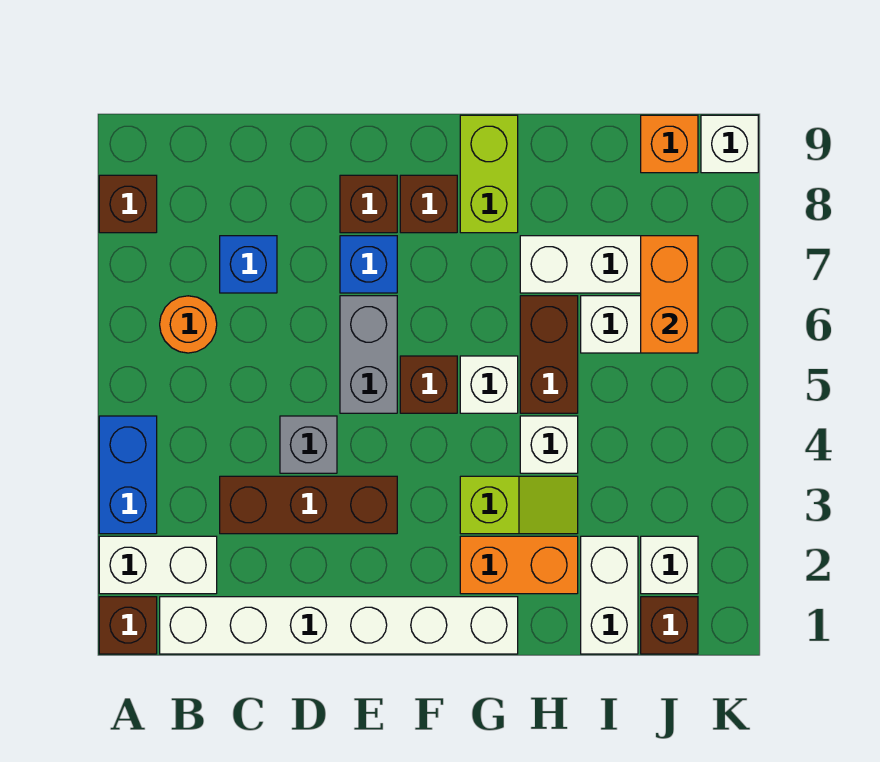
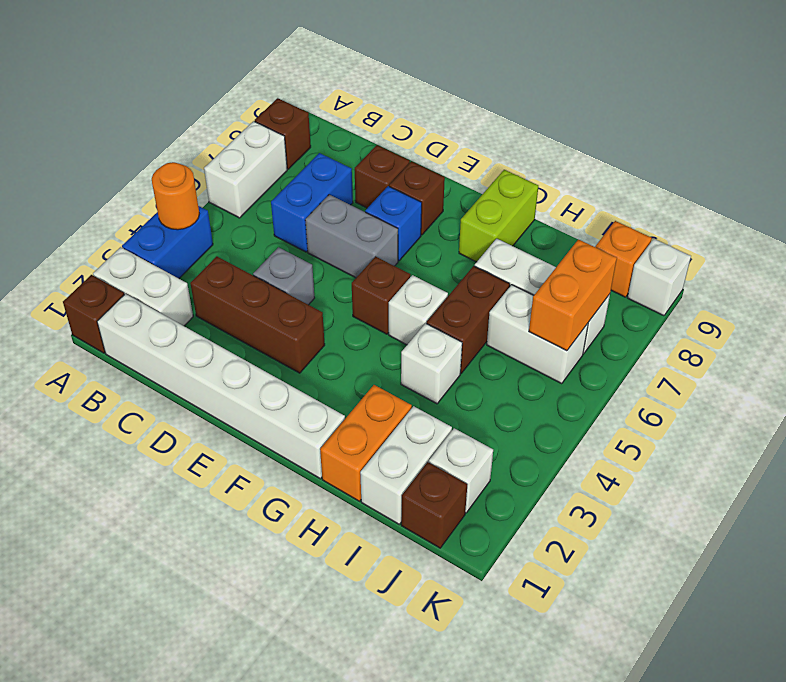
none -> white brick A6:A7 level 1
orange round brick B6 level 1 -> orange round brick A4 level 2
blue brick C7 level 1 -> blue brick C6:C7 level 1
grey brick E5:E6 level 1 -> grey brick D6:E6 level 1
brown brick F8 level 1 -> brown brick D8 level 1
orange brick G2:H2 level 1 -> orange brick H1:H2 level 1
lime slope G3:H3 level 1 top G -> none

